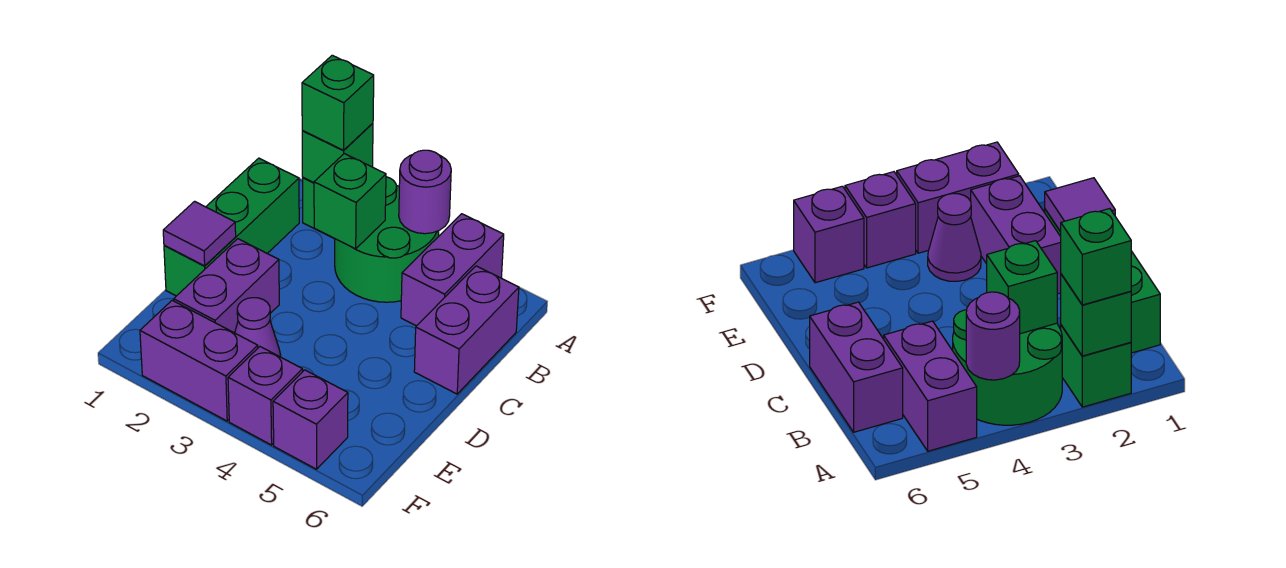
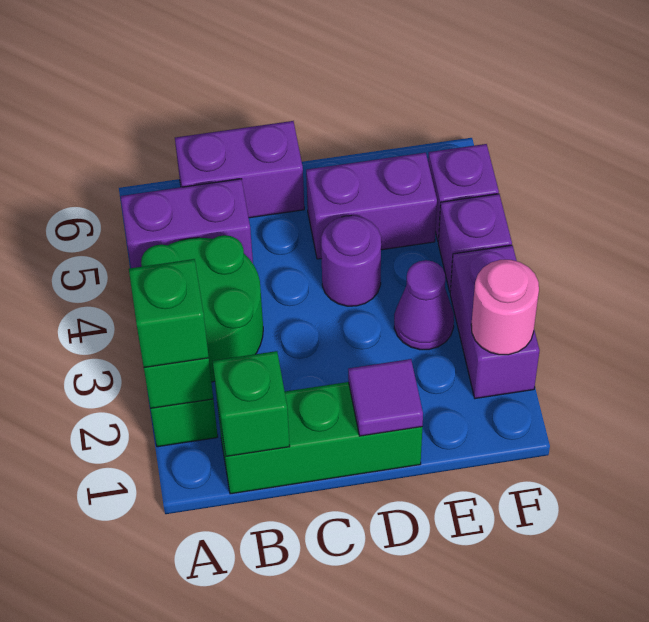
purple round brick A4 level 2 -> purple round brick D4 level 1
green brick B3 level 2 -> green brick B1 level 2
purple brick D2:E2 level 1 -> purple brick D5:E5 level 1
none -> pink round brick F2 level 2

